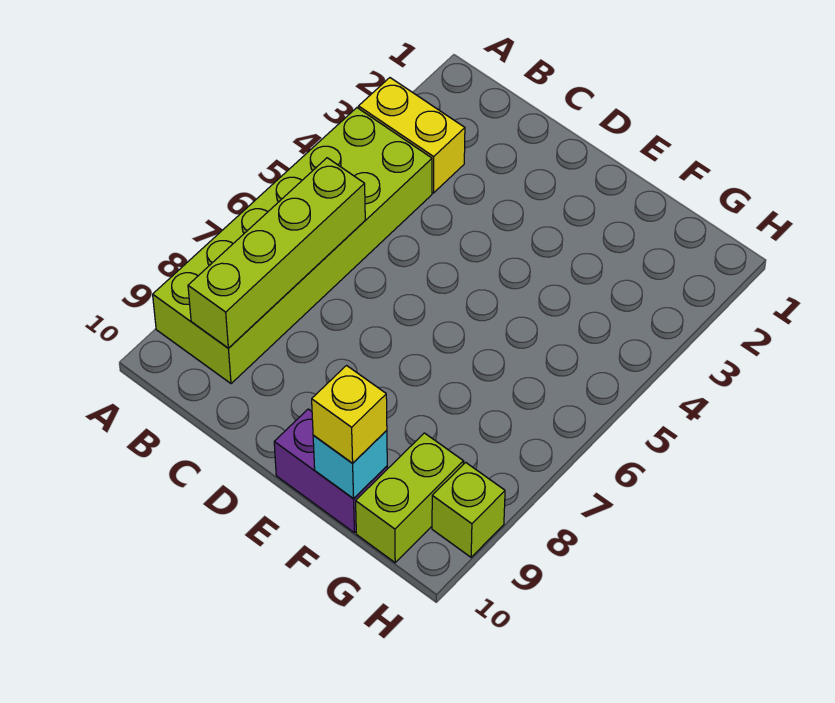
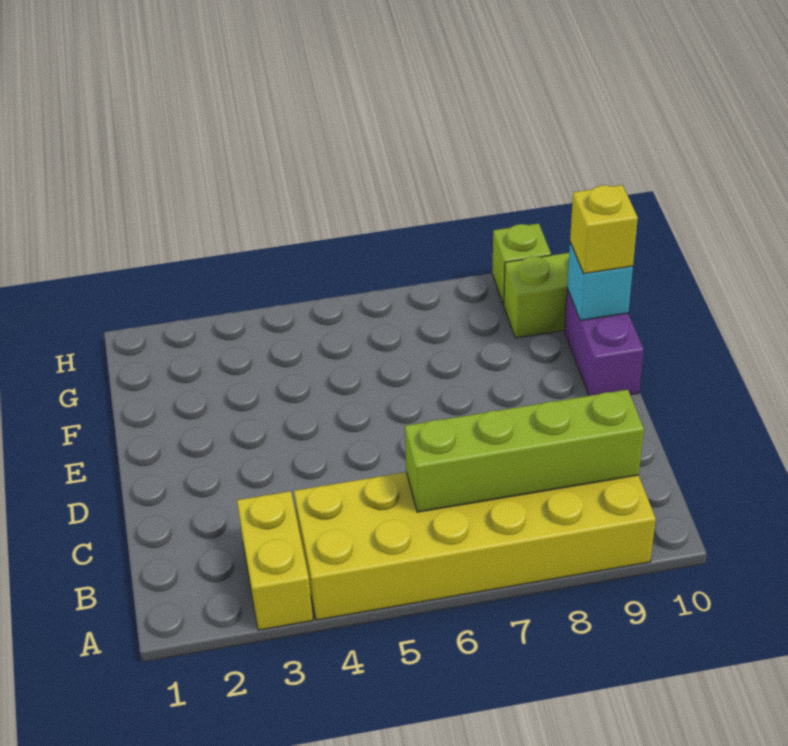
lime brick A4:B9 level 1 -> yellow brick A4:B9 level 1

